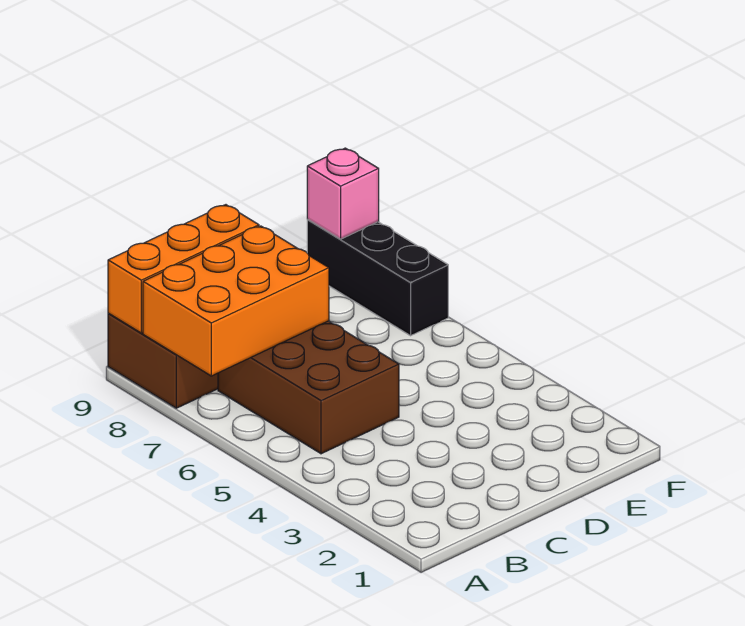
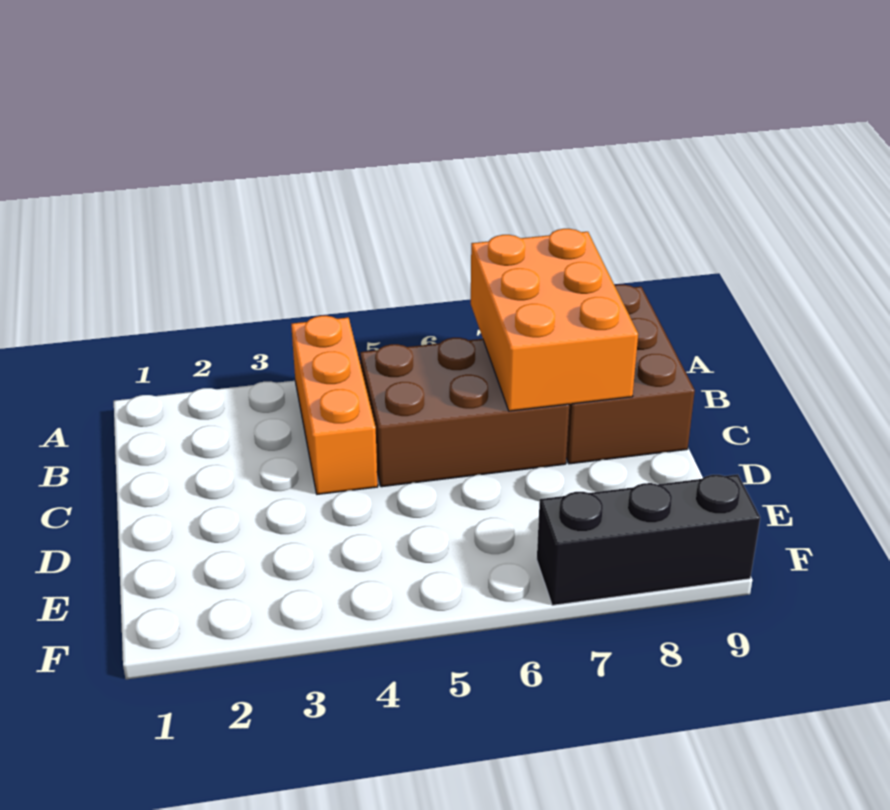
orange brick A9:C9 level 2 -> orange brick A4:C4 level 1
pink brick F9 level 2 -> none

